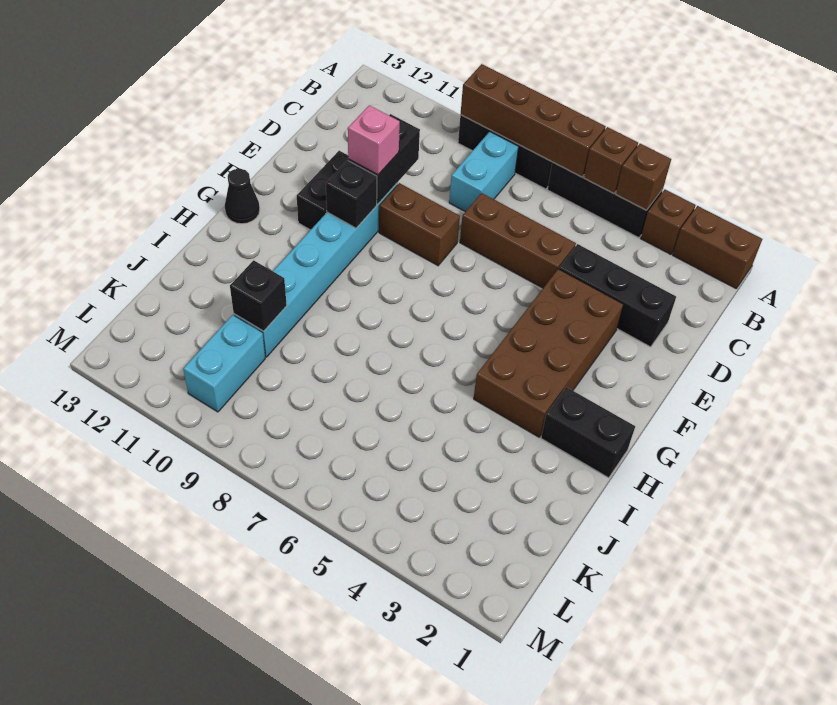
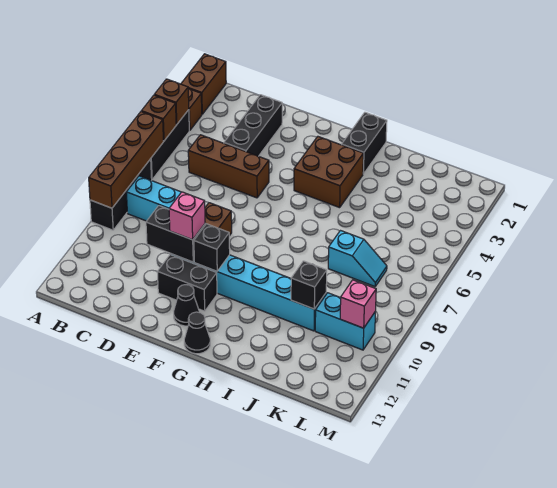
brown brick D5:D7 level 1 -> brown brick C5:E5 level 1
brown brick E3:H4 level 1 -> brown brick G3:H4 level 1
none -> black cone F12 level 1
none -> cyan slope J7:K7 level 1 top J
none -> pink brick L10 level 2

